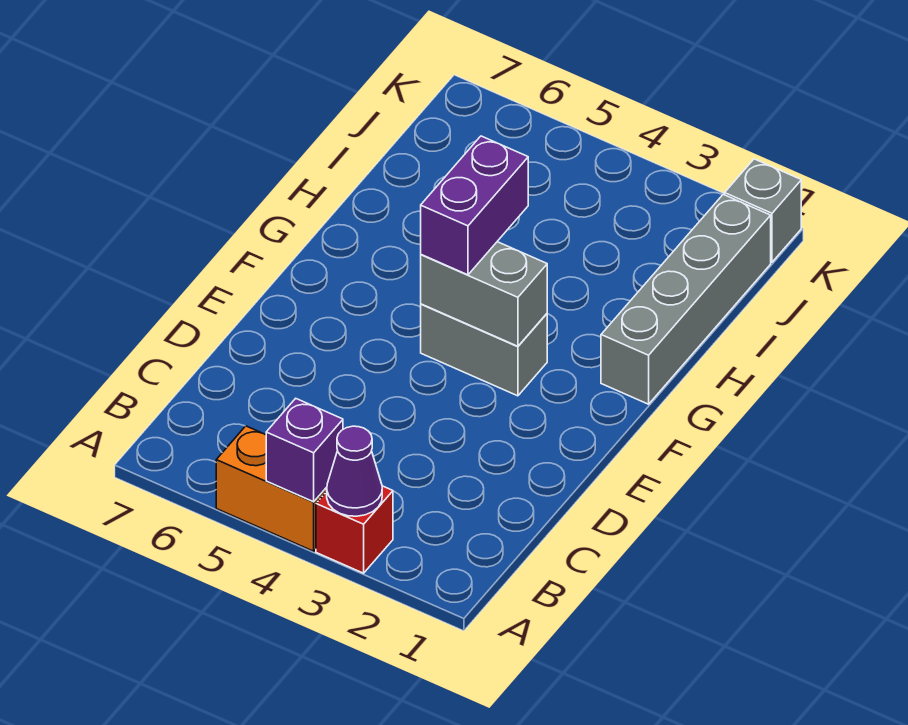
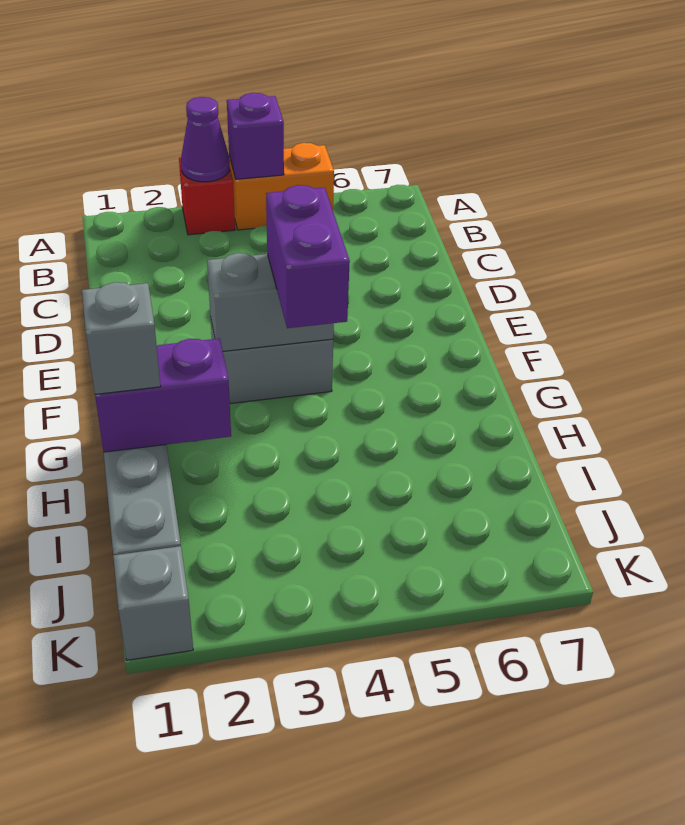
none -> purple brick H1:H2 level 2
none -> grey brick H1 level 3

